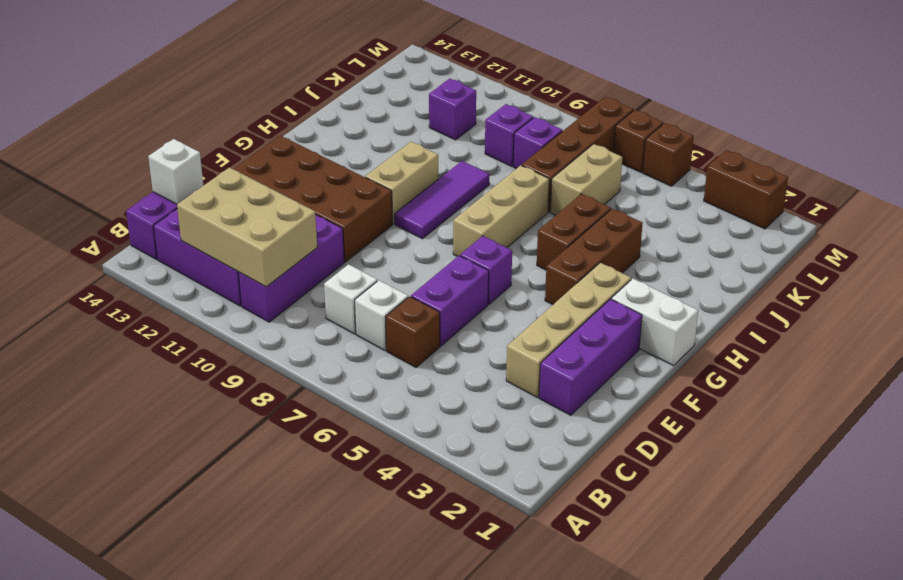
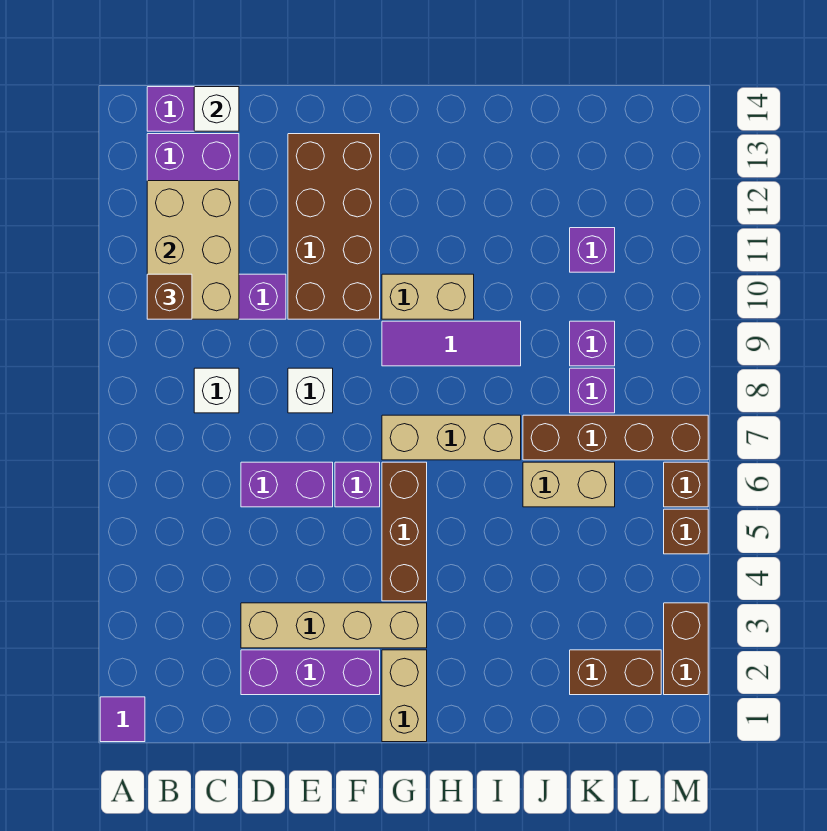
none -> purple tile A1 level 1
brown brick C6 level 1 -> brown brick B10 level 3
white brick C7 level 1 -> white brick E8 level 1
white brick G1:G2 level 1 -> tan brick G1:G2 level 1
brown brick G4:I4 level 1 -> brown brick G4:G6 level 1
brown brick H5:I5 level 1 -> brown brick K2:L2 level 1

